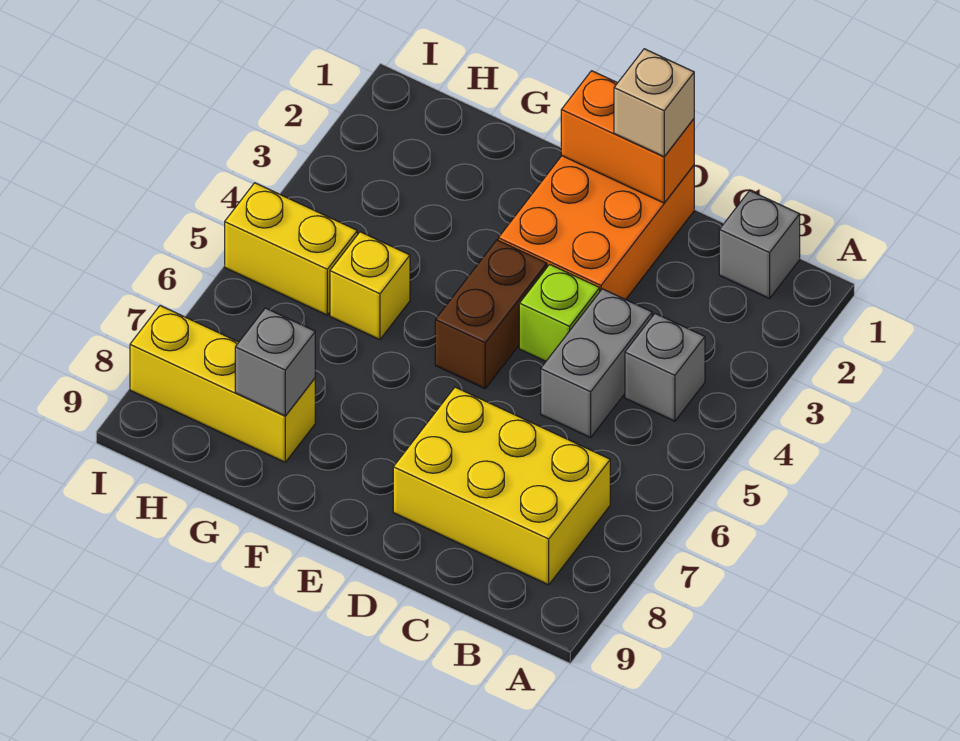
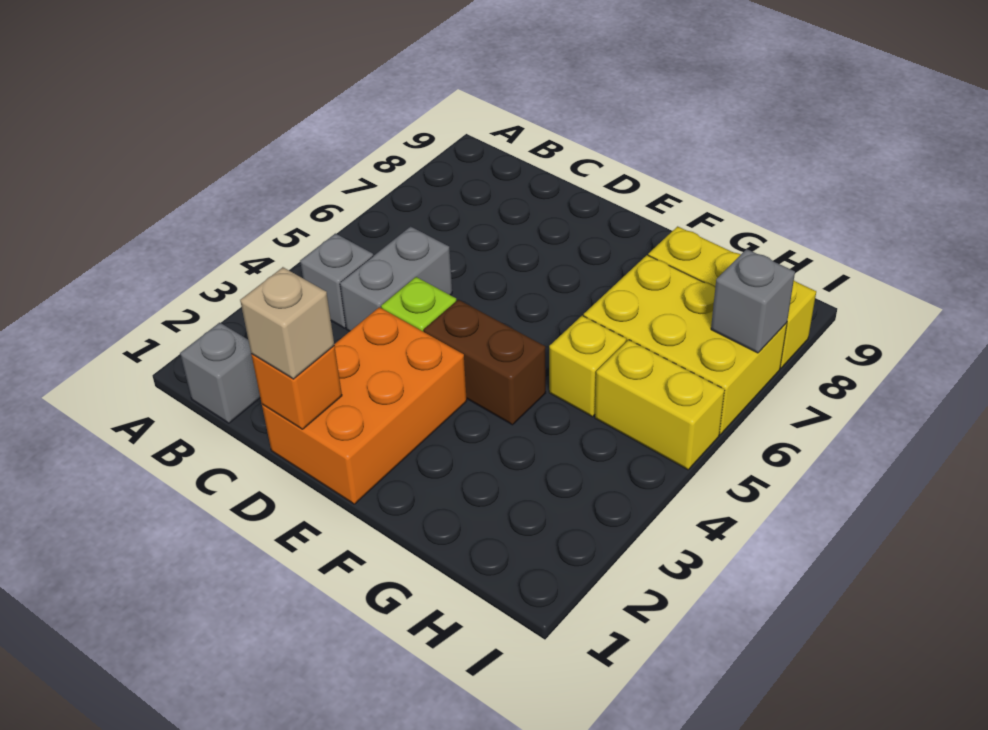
yellow brick B7:D8 level 1 -> yellow brick G6:I7 level 1
orange brick D1:E1 level 2 -> orange brick D1 level 2
brown brick E4:E5 level 1 -> brown brick E4:F4 level 1
grey brick G8 level 2 -> grey brick I7 level 2

